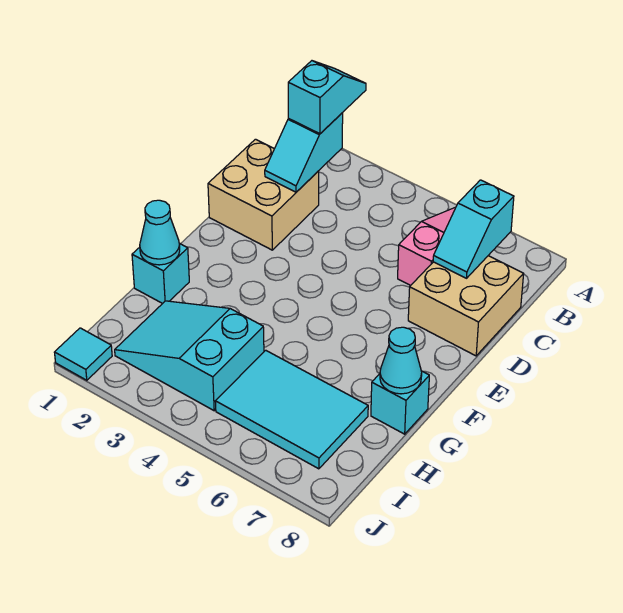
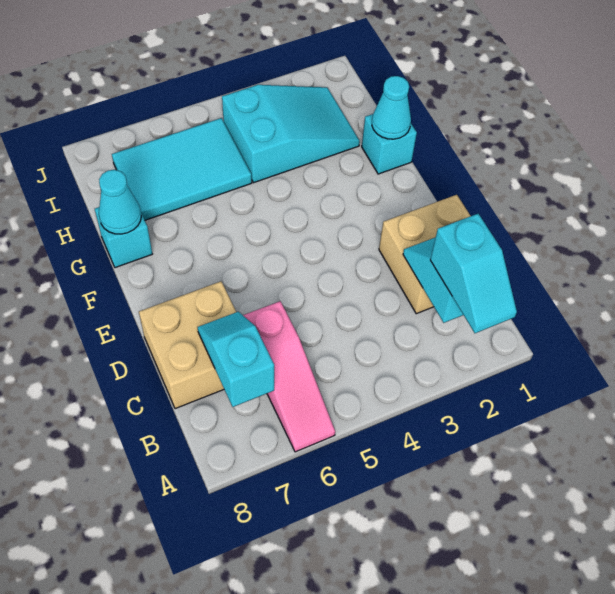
cyan tile J1 level 1 -> none

